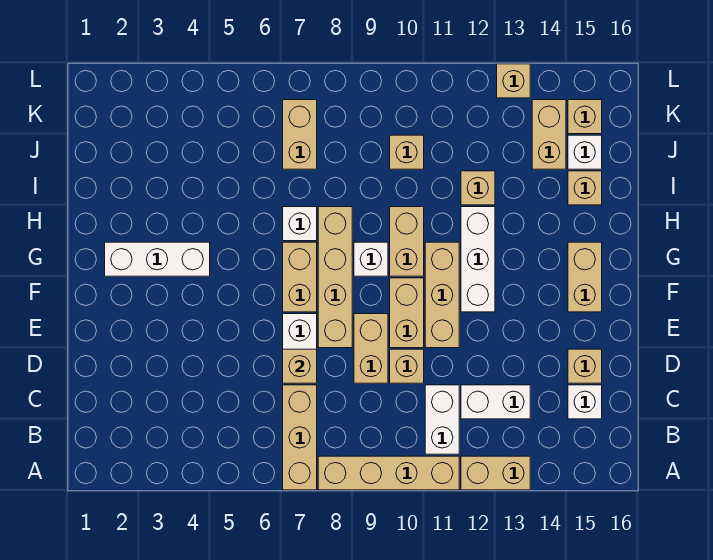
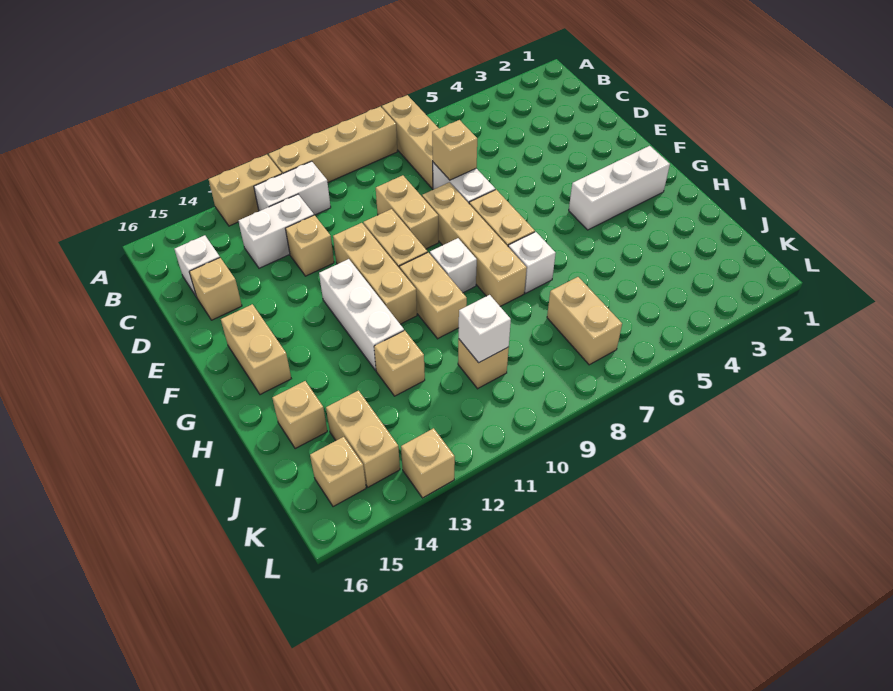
white brick B11:C11 level 1 -> white brick B11:B12 level 1
tan brick D10 level 1 -> tan brick D12 level 1
white brick J15 level 1 -> white brick J10 level 2

